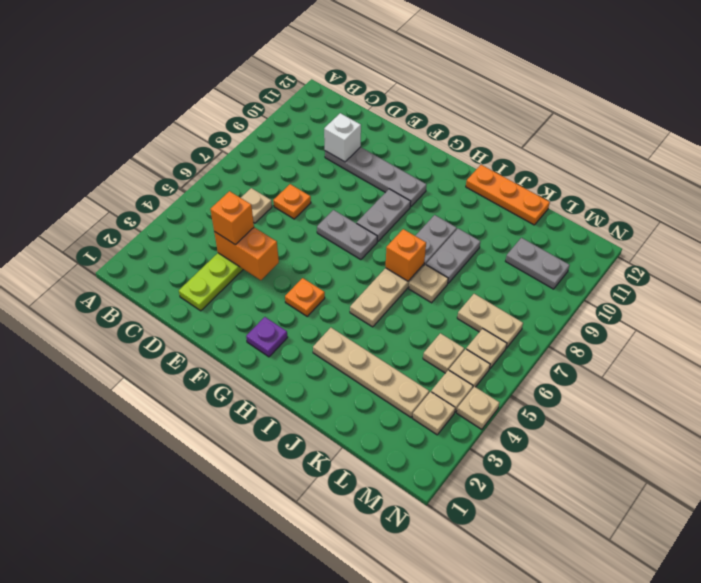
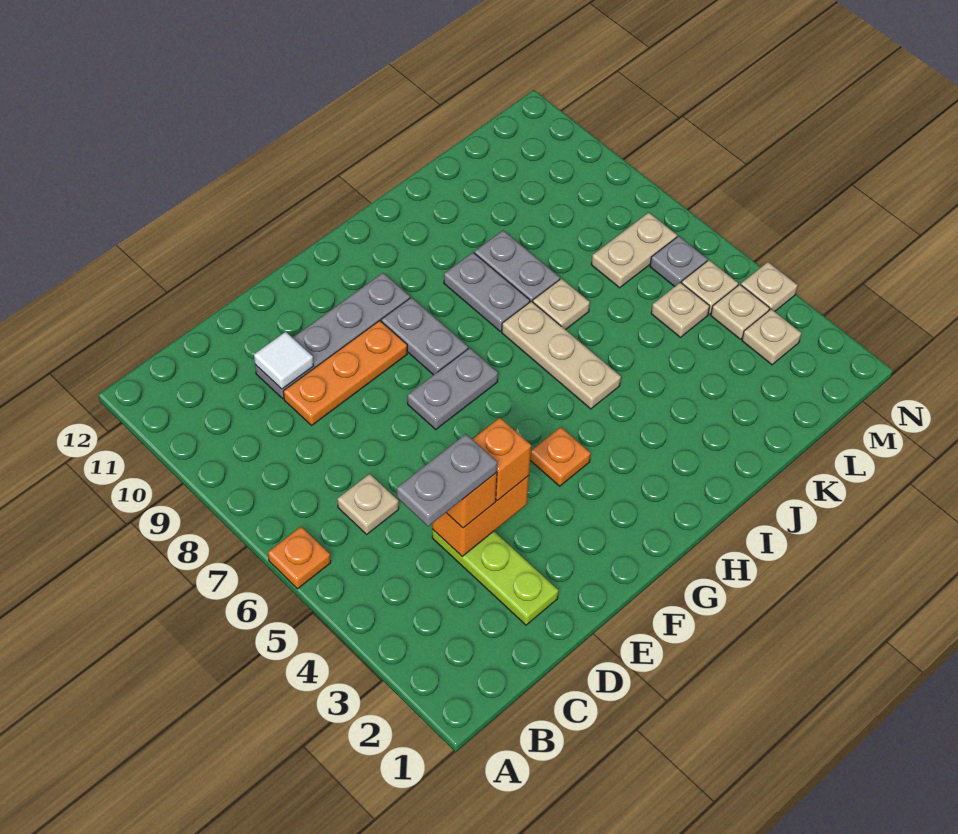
orange plate D7 level 1 -> orange plate A6 level 1
white brick D10 level 2 -> white tile D10 level 2
purple plate G2 level 1 -> none
tan plate I3:L3 level 1 -> none
orange brick I7 level 2 -> orange brick E4 level 3
orange plate I12:K12 level 1 -> orange plate D9:F9 level 1
grey plate L10:M10 level 1 -> grey plate C4:D4 level 4
tan plate M6 level 1 -> grey plate M6 level 1

